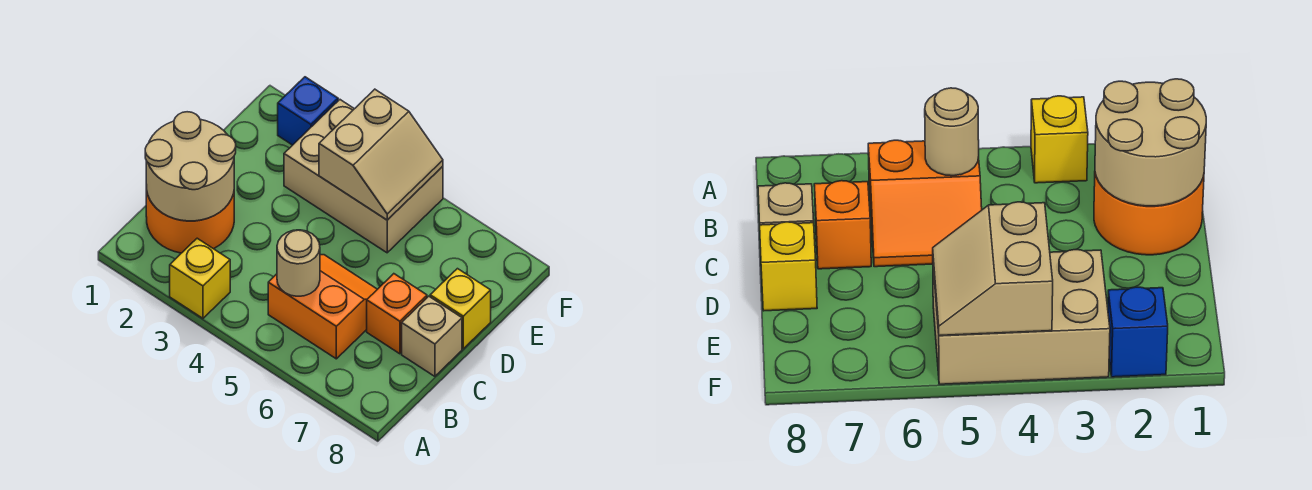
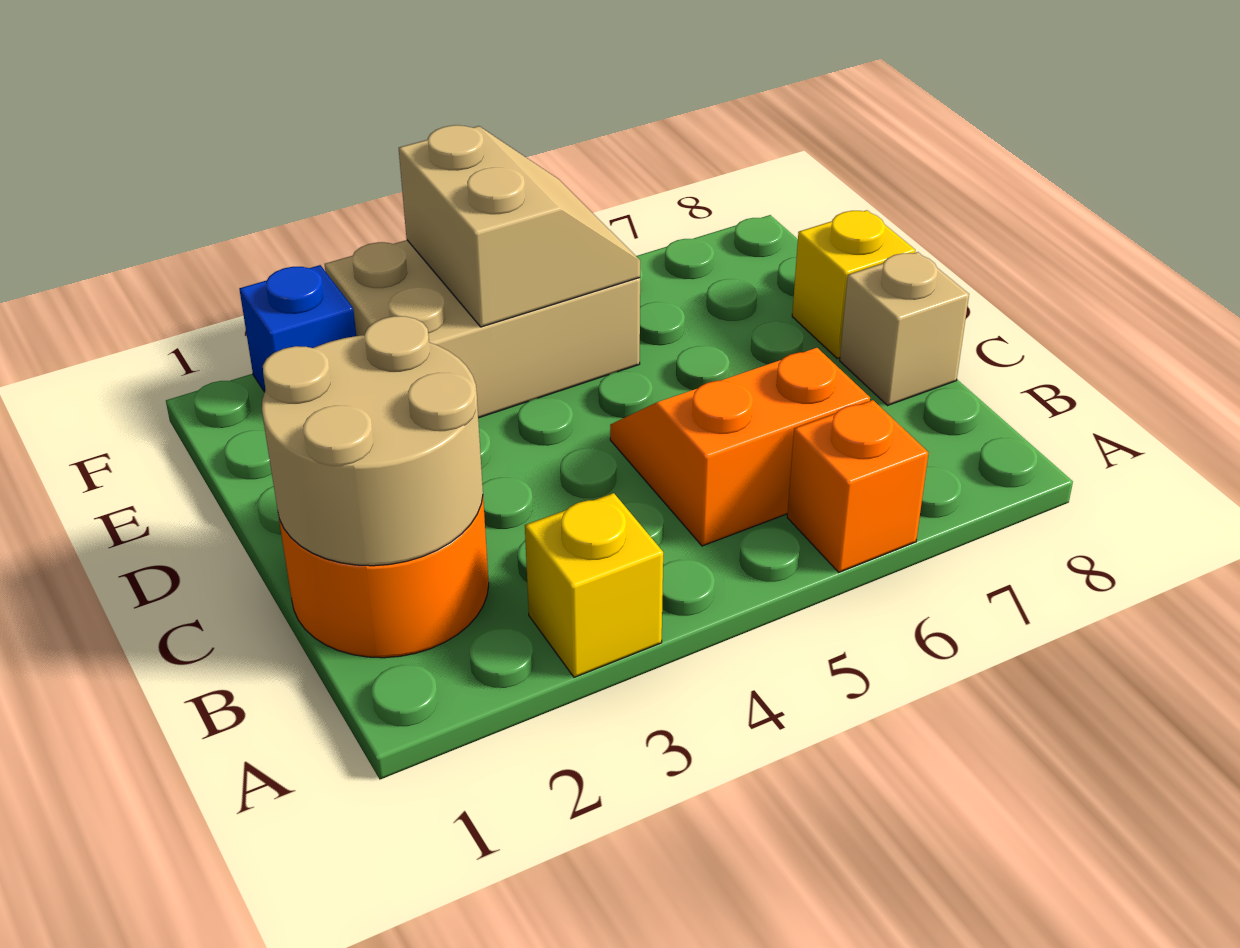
tan round brick B5 level 2 -> none
orange brick C7 level 1 -> orange brick A6 level 1

